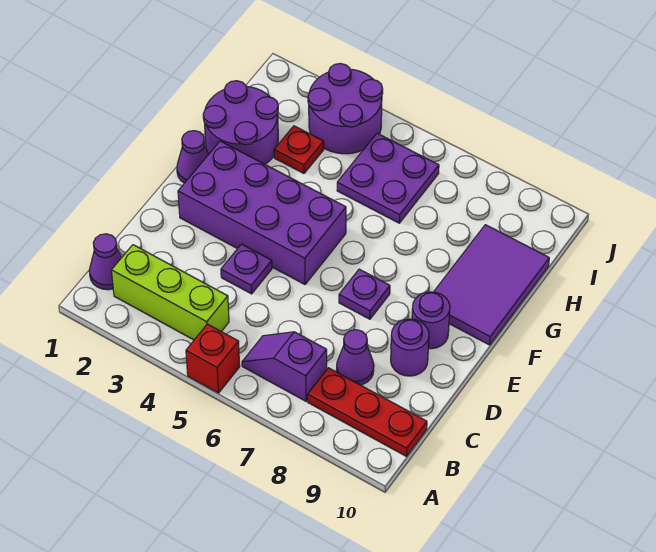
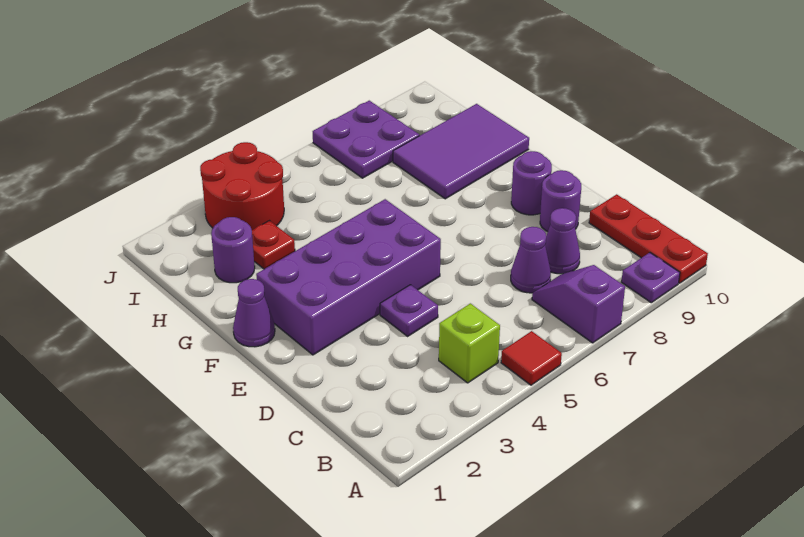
red brick A5 level 1 -> red tile A5 level 1
purple cone B1 level 1 -> purple cone C7 level 1
lime brick B2:B4 level 1 -> lime brick B4 level 1
purple slope B6:B7 level 1 top 7 -> purple slope A7:B7 level 1 top A
red plate B8:B10 level 1 -> red plate A10:C10 level 1
purple plate E7 level 1 -> purple plate A9 level 1
purple tile F9:H10 level 1 -> purple tile G8:H10 level 1
purple round brick G1:H2 level 1 -> purple round brick H2 level 1
purple plate H5:I6 level 1 -> purple plate I7:J8 level 1
purple round brick I3:J4 level 1 -> red round brick I3:J4 level 1

